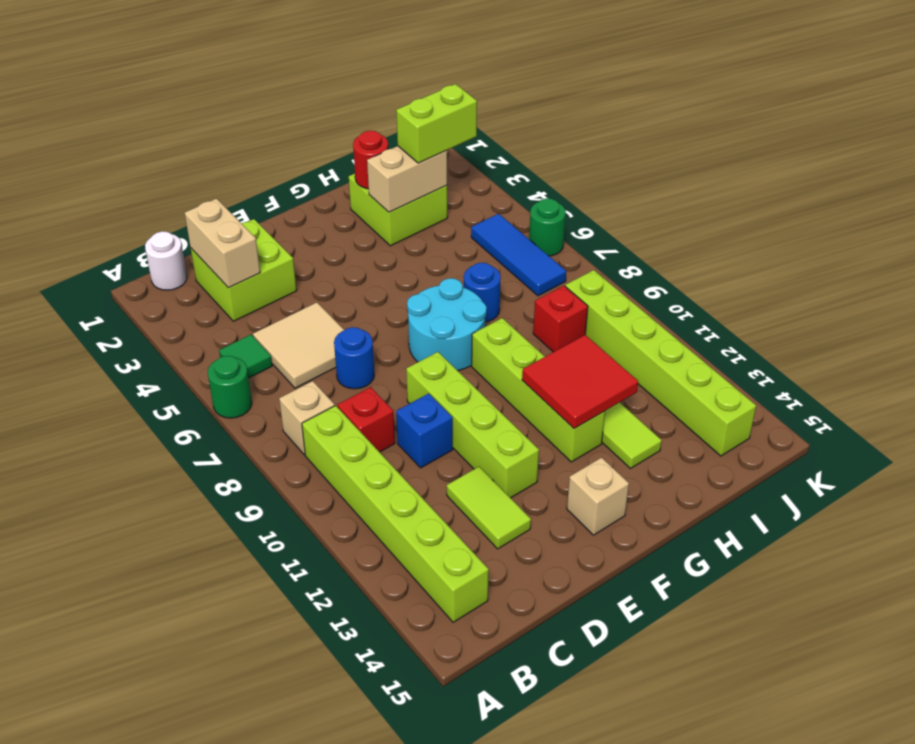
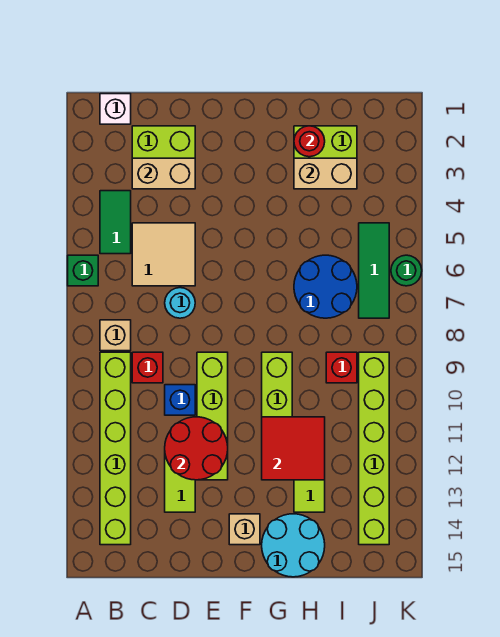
green round brick A6 level 1 -> green brick A6 level 1
white round brick B1 level 1 -> white brick B1 level 1
green tile B5 level 1 -> green tile B4:B5 level 1
tan brick C2:C3 level 2 -> tan brick C3:D3 level 2
blue round brick D7 level 1 -> cyan round brick D7 level 1
none -> red round brick D11:E12 level 2
cyan round brick F7:G8 level 1 -> cyan round brick G14:H15 level 1
blue round brick H7 level 1 -> blue round brick H6:I7 level 1
lime brick I3:J3 level 3 -> none
blue tile J5:J7 level 1 -> green tile J5:J7 level 1

